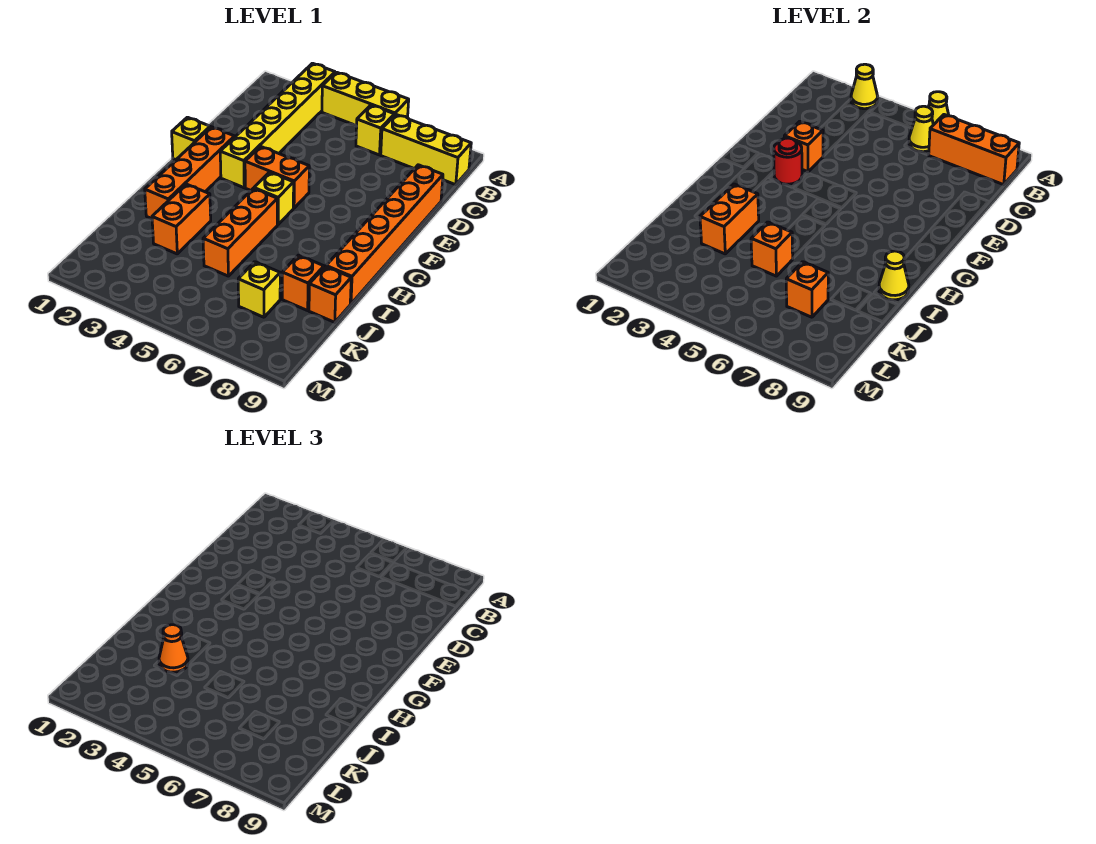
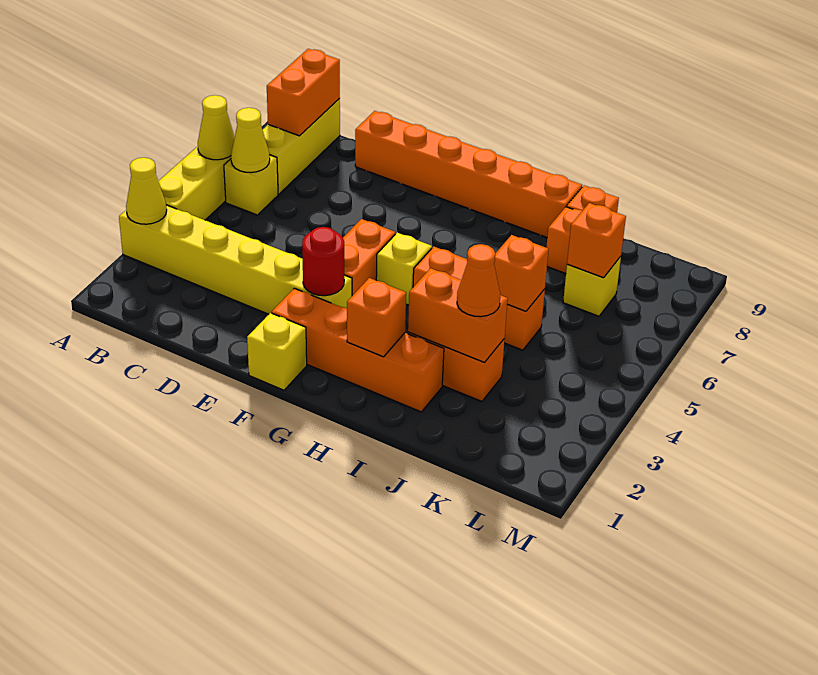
orange brick B7:B9 level 2 -> orange brick B8:B9 level 2
orange brick E3 level 2 -> orange brick H2 level 2
yellow cone I9 level 2 -> none

